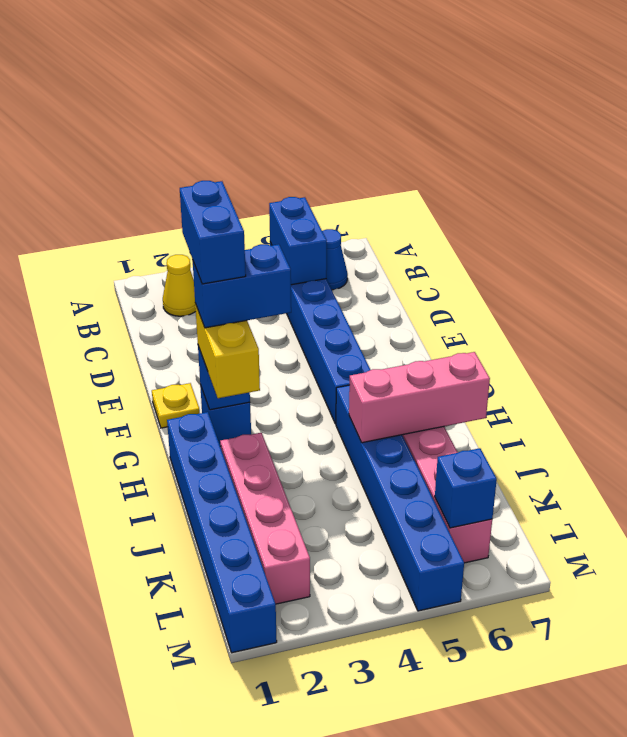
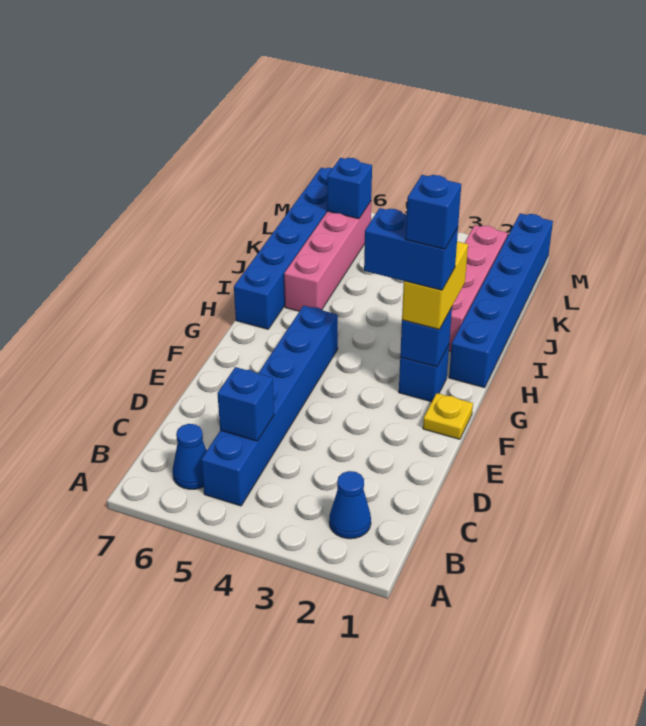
yellow cone B2 level 1 -> blue cone B2 level 1
blue brick B5:C5 level 2 -> blue brick C5 level 2
blue brick F2:G2 level 5 -> blue brick G2 level 5
blue brick H5:M5 level 1 -> blue brick H7:M7 level 1
pink brick I5:I7 level 2 -> none

